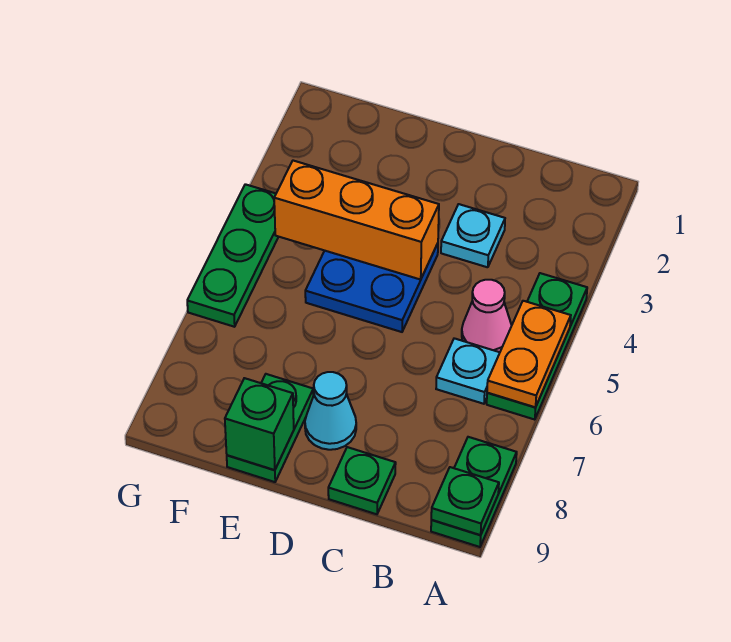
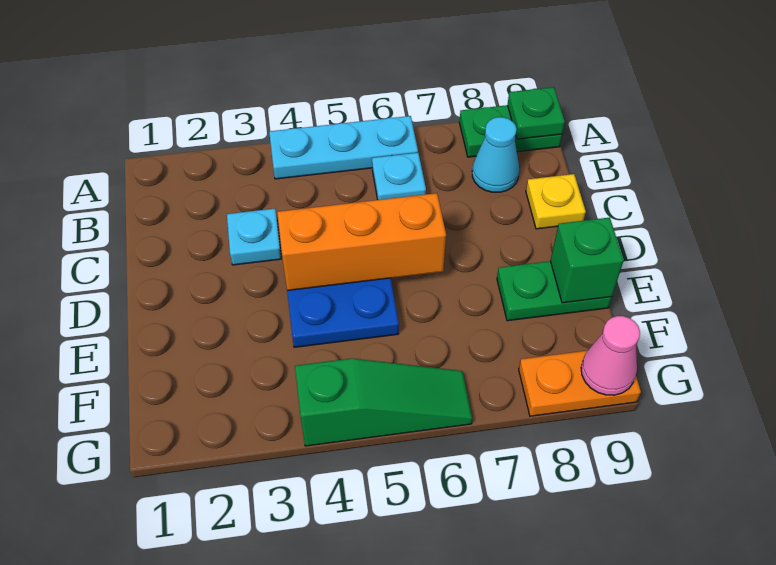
green plate A4:A6 level 1 -> cyan plate A4:A6 level 1
orange plate A5:A6 level 2 -> orange plate G8:G9 level 1
pink cone B5 level 1 -> pink cone G9 level 2
green plate C9 level 1 -> yellow plate C9 level 1
orange brick D4:F4 level 2 -> orange brick D4:D6 level 2
cyan cone D8 level 1 -> cyan cone B8 level 1
green plate G4:G6 level 1 -> green slope G4:G6 level 1 top 4

